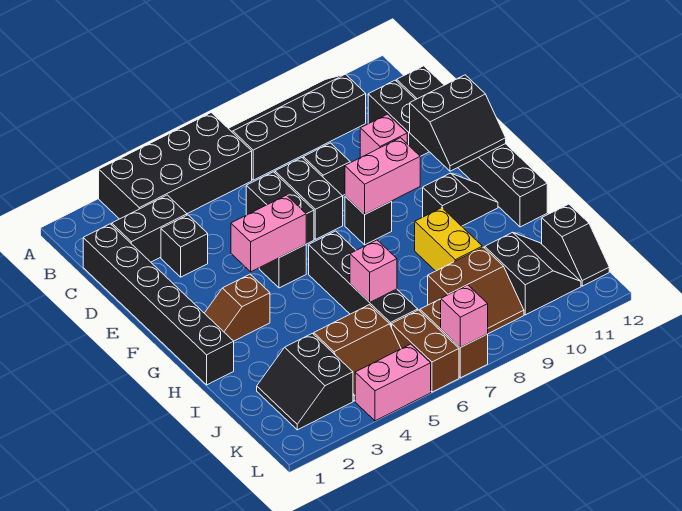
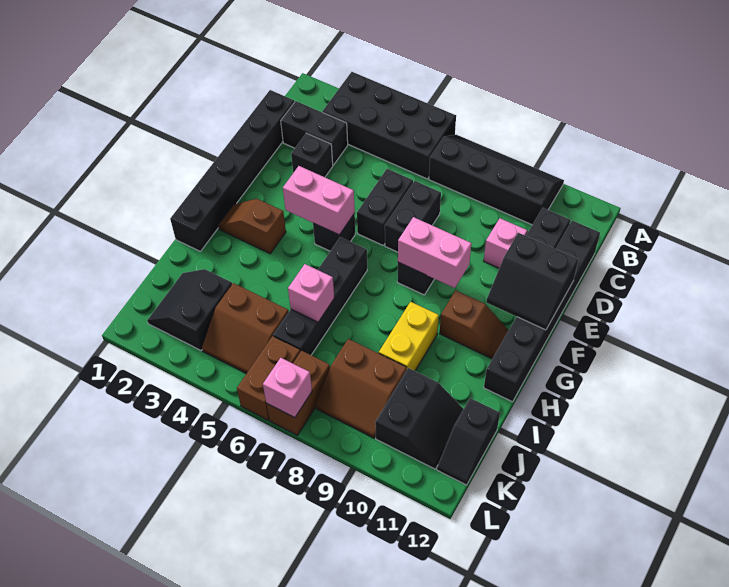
black brick D8 level 1 -> none
black slope G10:G11 level 1 top 10 -> brown slope G10:G11 level 1 top 10
pink brick L4:L5 level 1 -> none

